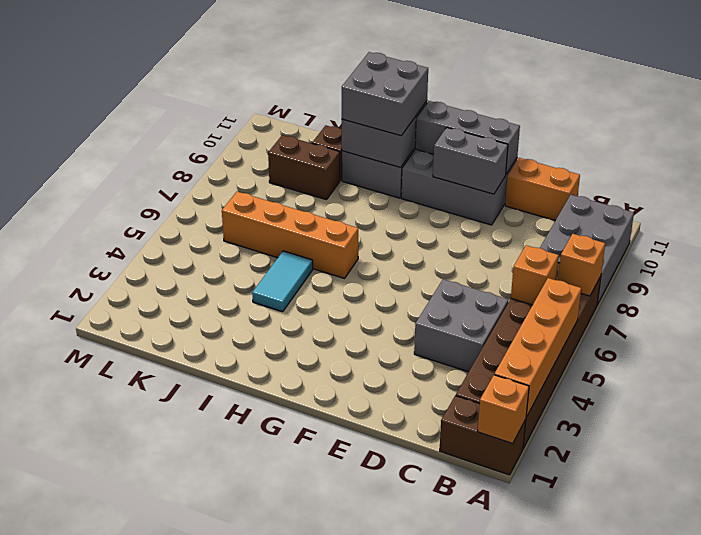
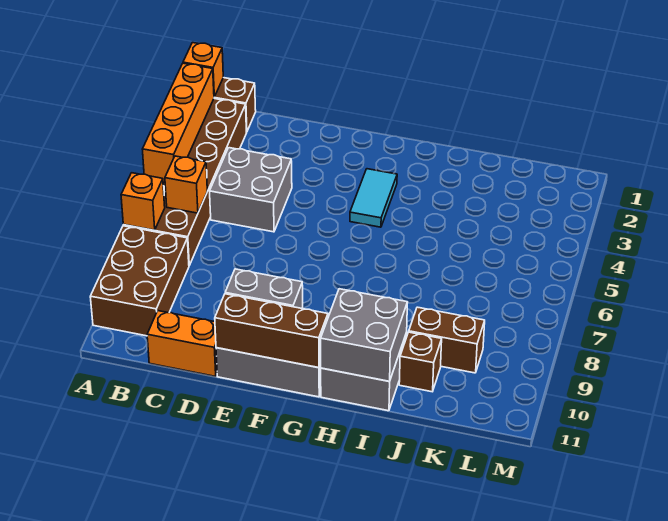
grey brick A8:B10 level 1 -> brown brick A8:B10 level 1
grey brick E11:G11 level 2 -> brown brick E11:G11 level 2
orange brick H6:K6 level 1 -> none
grey brick H10:I11 level 3 -> none
cyan tile I4:I5 level 1 -> cyan tile G3:G4 level 1

